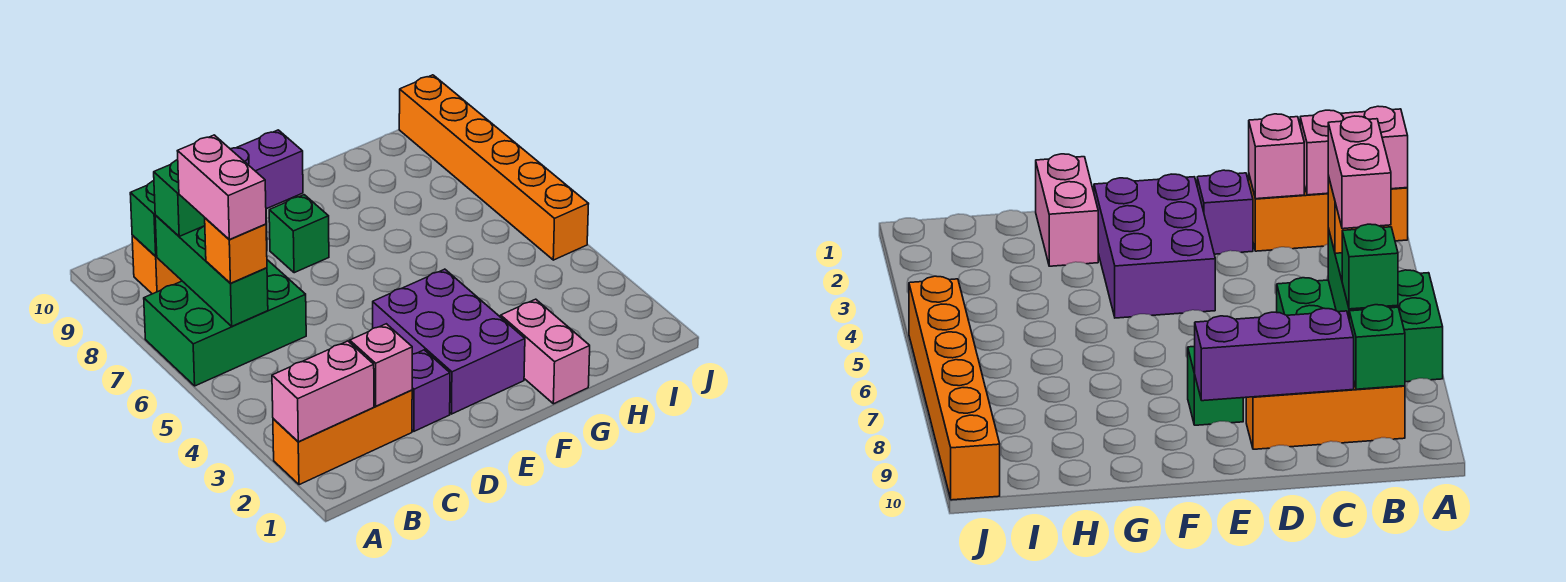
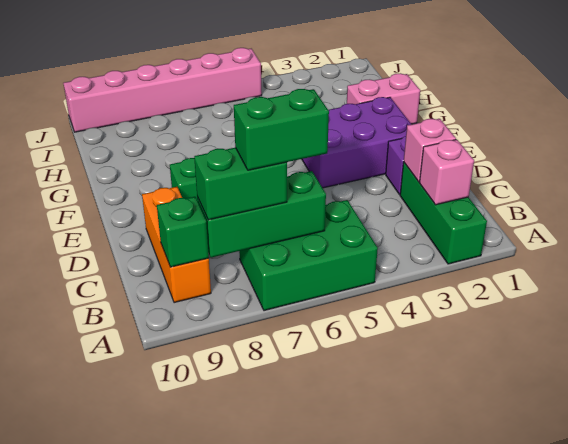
orange brick A2:C2 level 1 -> green brick A2:C2 level 1
pink brick A2:B2 level 2 -> pink brick B2 level 2
green brick A6:C7 level 1 -> green brick A5:B7 level 1
orange brick B6 level 3 -> none
pink brick B6:B7 level 4 -> green brick B6:B7 level 4
green brick B8 level 3 -> green brick B7:B8 level 3
purple brick C9:E9 level 2 -> none
orange brick J5:J10 level 1 -> pink brick J5:J10 level 1

